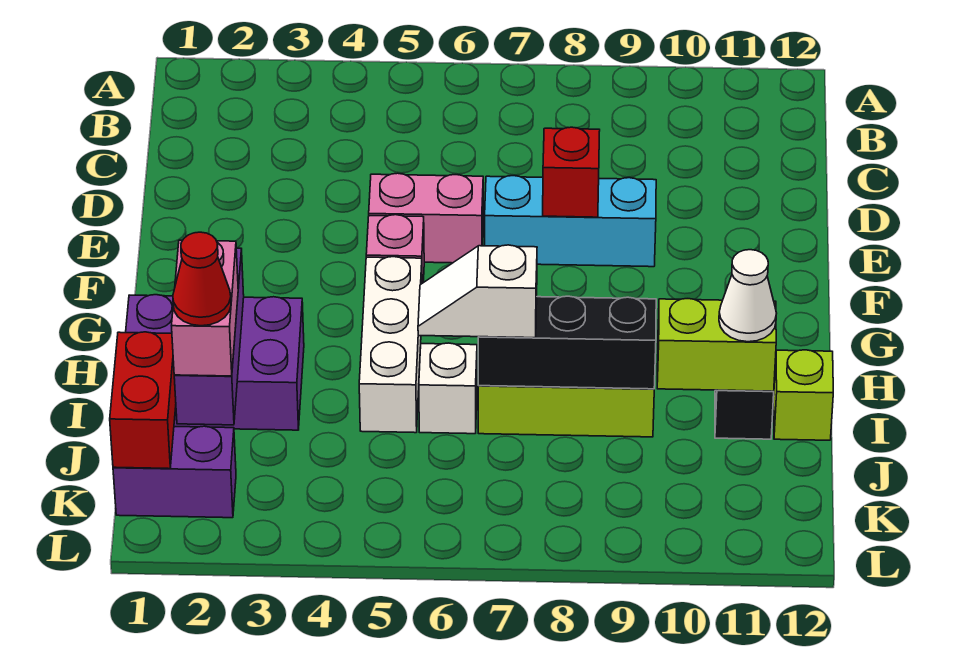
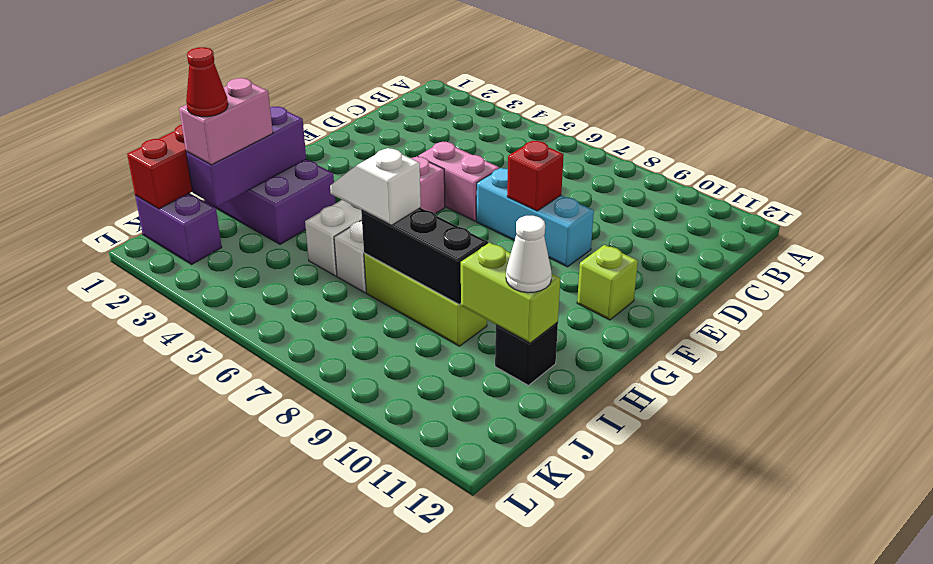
lime brick I12 level 1 -> lime brick F11 level 1

